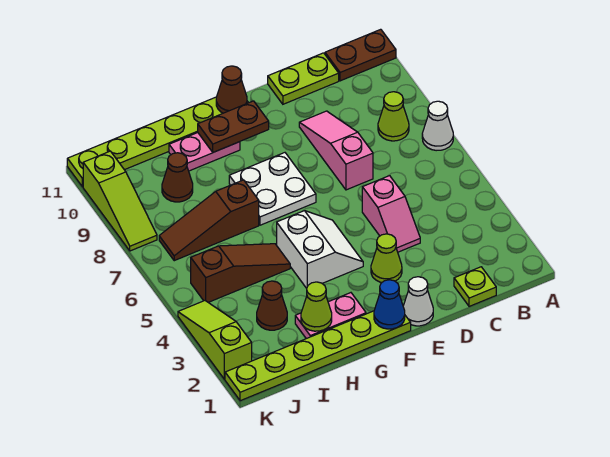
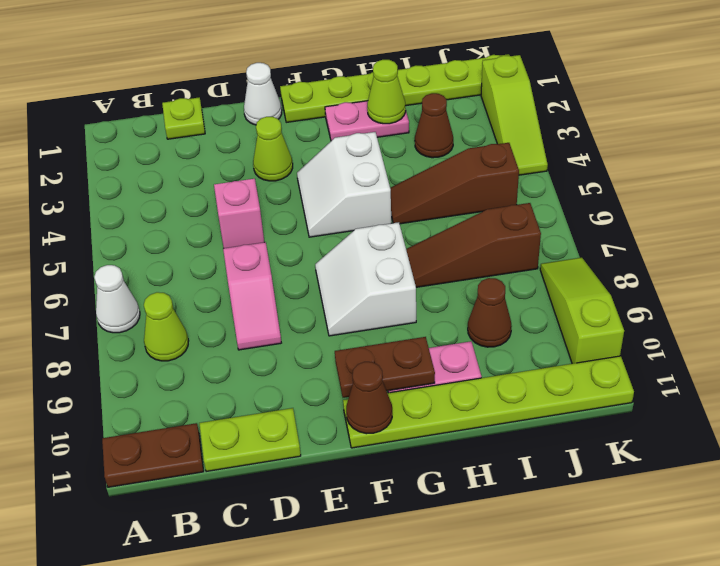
pink slope D7:D9 level 1 top 7 -> pink slope D7:D8 level 1 top 7
blue cone F1 level 2 -> none
white plate F7:G8 level 1 -> white slope F7:G8 level 1 top G
brown slope H7:J7 level 1 top H -> brown slope H7:J7 level 1 top J

